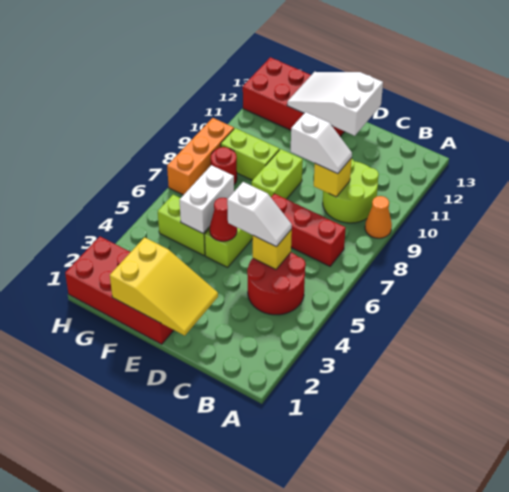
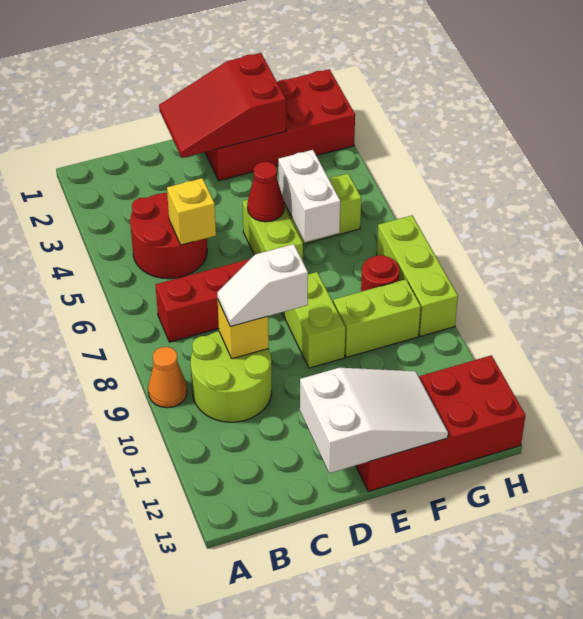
white slope C5:D5 level 3 top D -> none
yellow slope D1:F2 level 2 top F -> red slope D1:F2 level 2 top F
orange brick H7:H9 level 1 -> lime brick H7:H9 level 1

